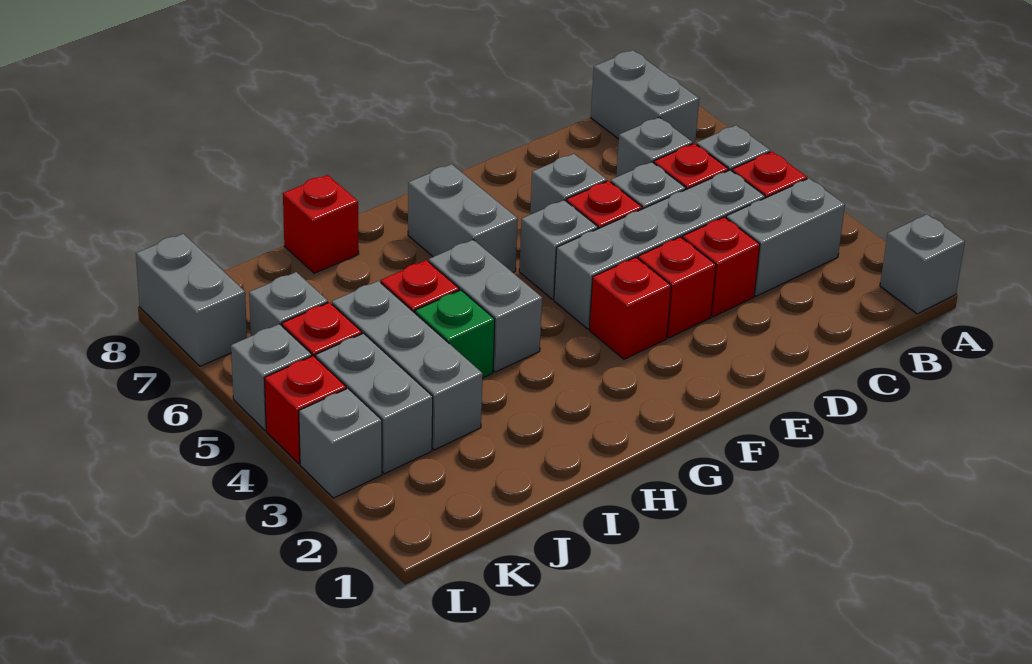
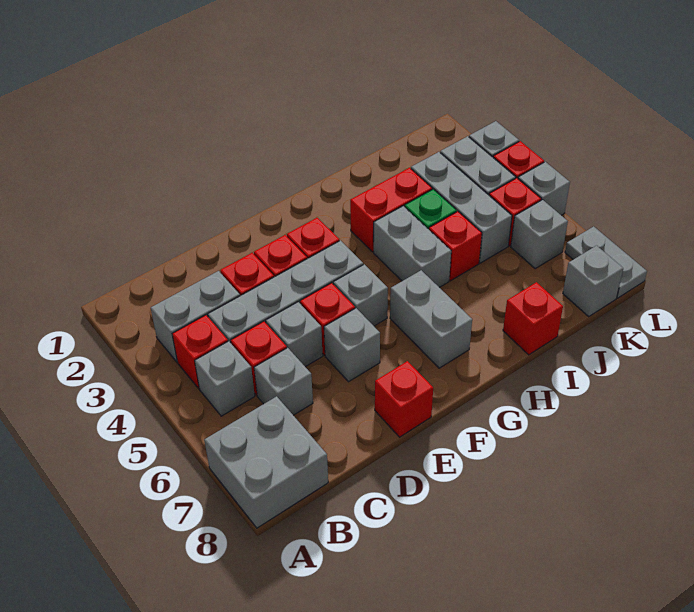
grey brick A1 level 1 -> grey brick K8 level 1
grey brick B7:B8 level 1 -> grey brick A7:B8 level 1
none -> red brick E8 level 1
none -> red brick H3:I3 level 1
grey brick L7:L8 level 1 -> grey plate L7:L8 level 1

